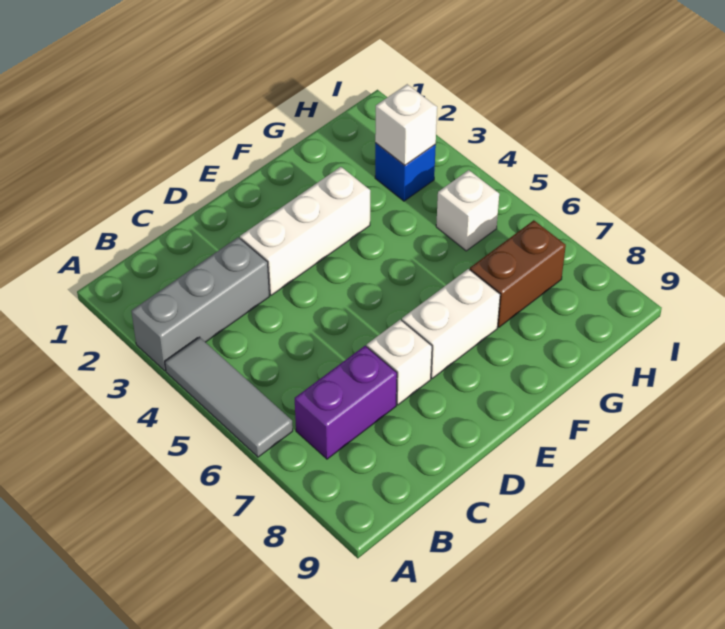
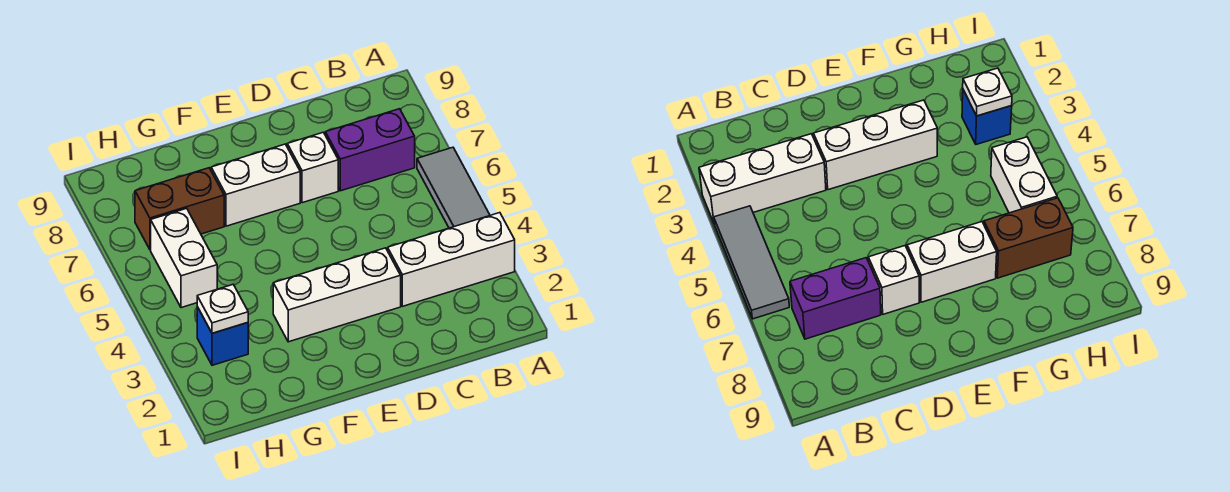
grey brick A3:C3 level 1 -> white brick A3:C3 level 1
white brick H3 level 2 -> white plate H3 level 2
white brick H5 level 1 -> white brick H5:H6 level 1

